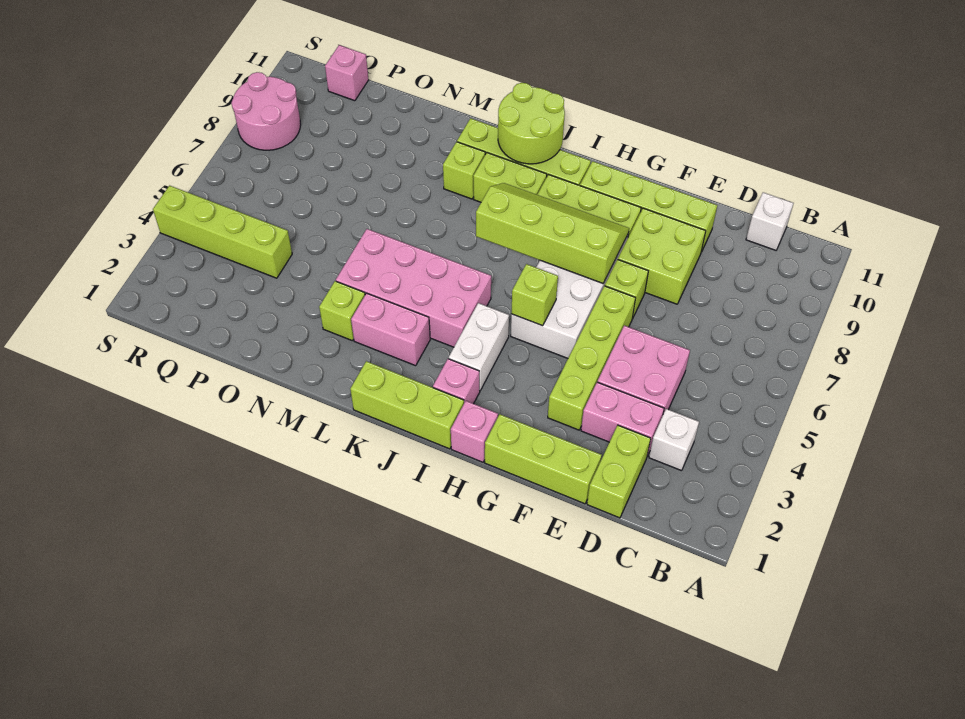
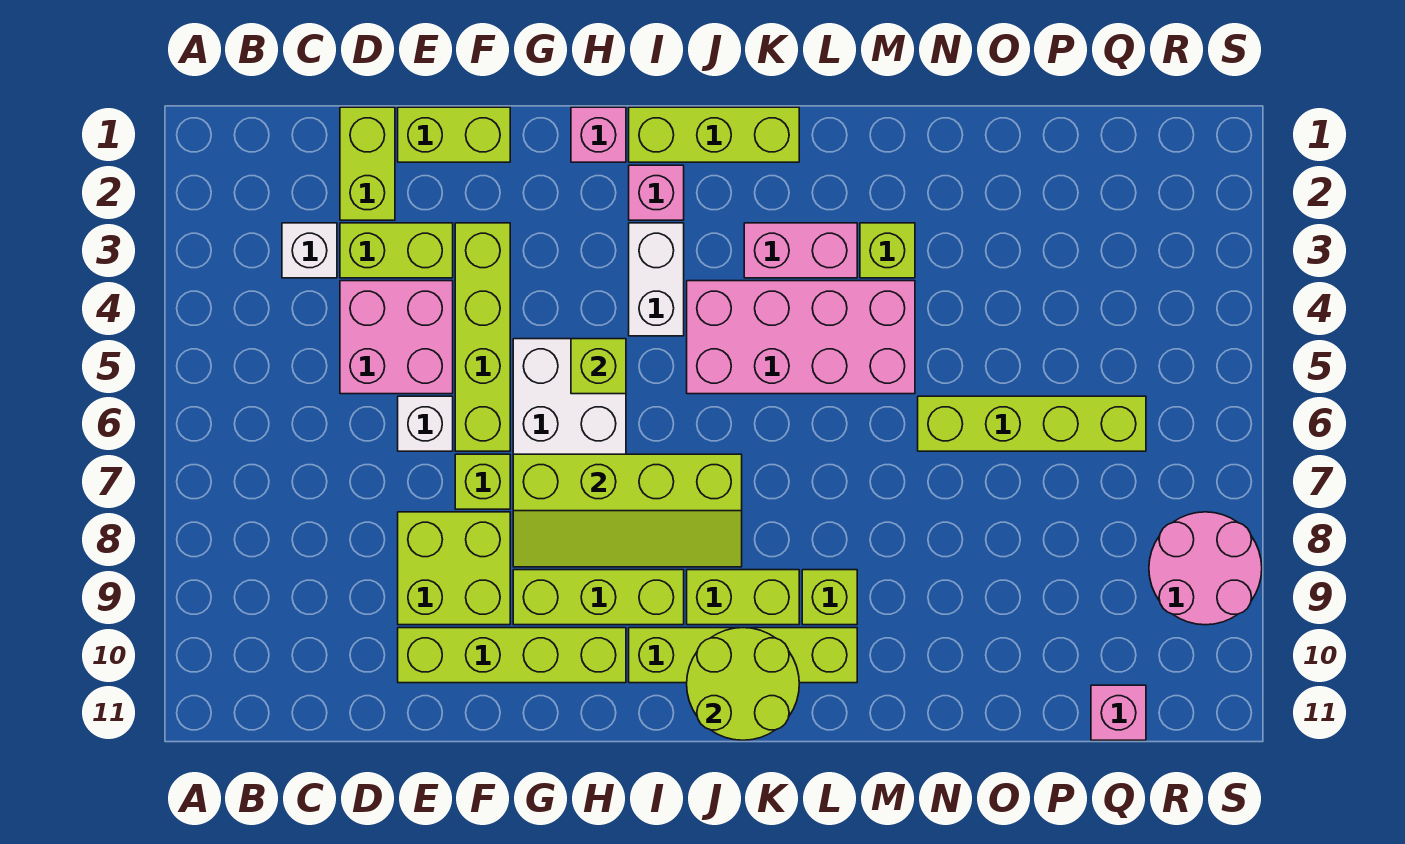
white brick C11 level 1 -> white brick E6 level 1
pink brick D3:E3 level 1 -> lime brick D3:E3 level 1
lime brick E1:G1 level 1 -> lime brick E1:F1 level 1
lime brick P4:S4 level 1 -> lime brick N6:Q6 level 1

